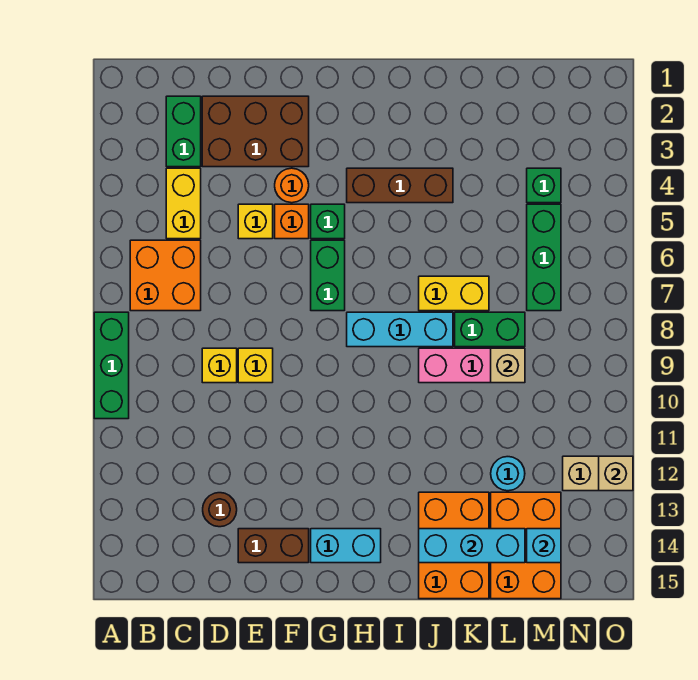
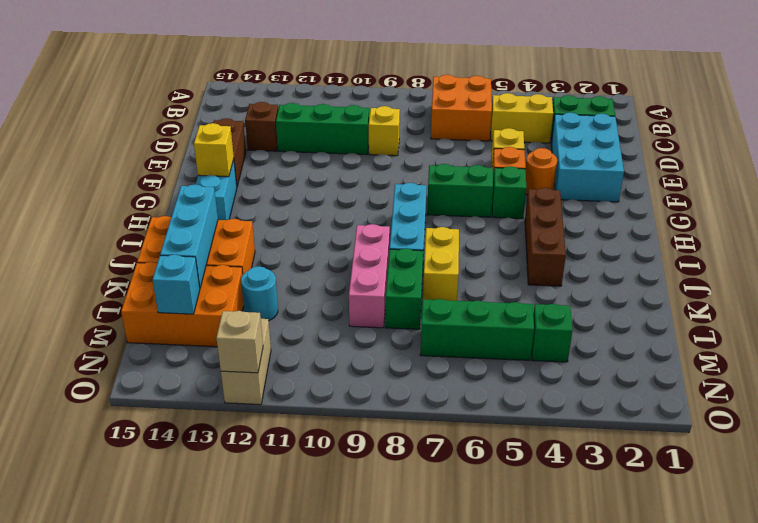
green brick A8:A10 level 1 -> green brick D10:D12 level 1
brown brick D2:F3 level 1 -> cyan brick D2:F3 level 1
brown round brick D13 level 1 -> brown brick D13 level 1
yellow brick E9 level 1 -> yellow brick G14 level 2
tan brick L9 level 2 -> none

